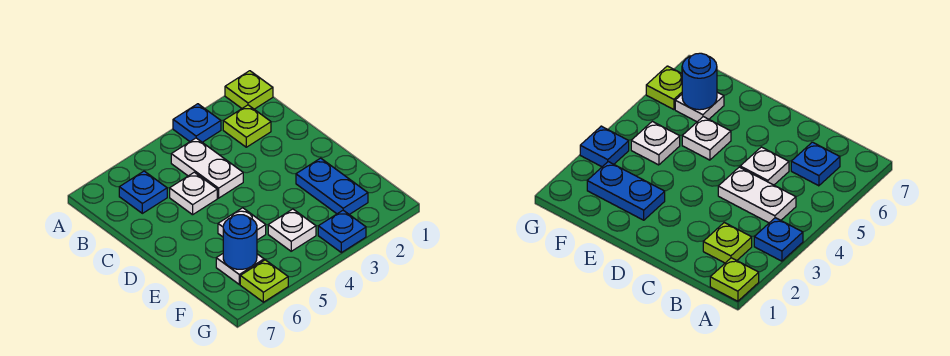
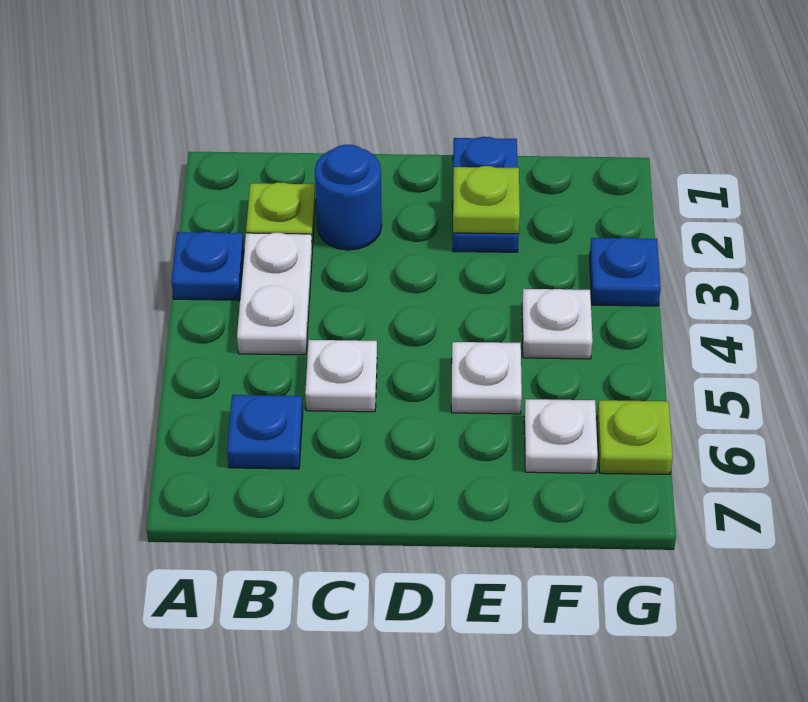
lime plate A1 level 1 -> lime plate E2 level 2
white plate B4:C4 level 1 -> white plate B3:B4 level 1
blue plate E2:F2 level 1 -> blue plate E1:E2 level 1
blue round brick F6 level 2 -> blue round brick C2 level 1

